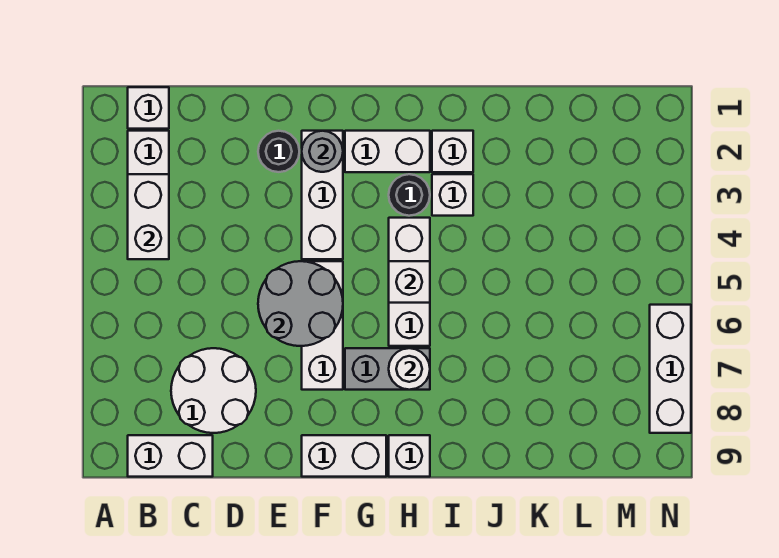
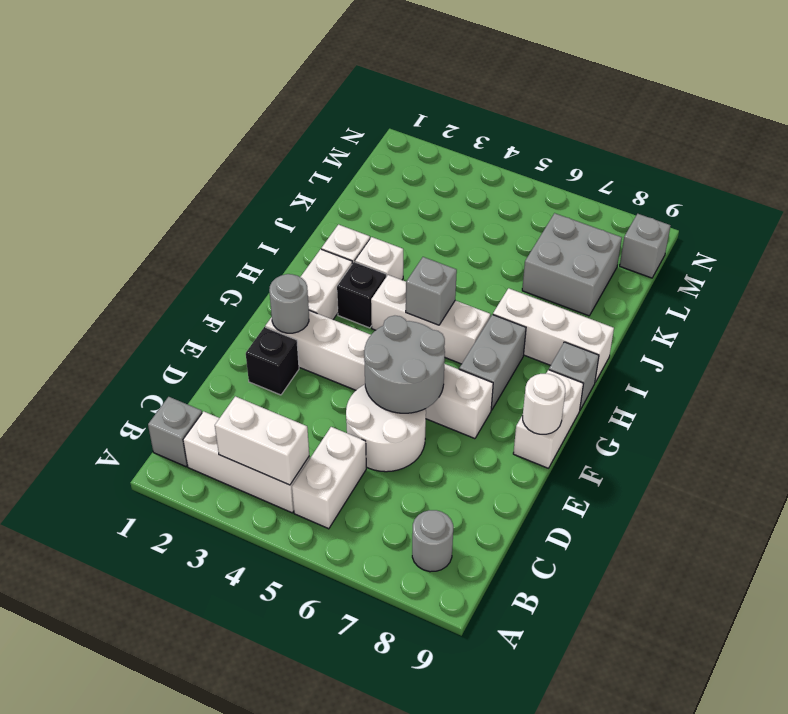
white brick B1 level 1 -> grey brick B1 level 1
none -> grey round brick B8 level 1
white brick B9:C9 level 1 -> white brick B5:C5 level 1
white round brick C7:D8 level 1 -> white round brick D5:E6 level 1
black round brick E2 level 1 -> black brick E2 level 1
black round brick H3 level 1 -> black brick H3 level 1
white brick H5 level 2 -> grey brick H5 level 2
white round brick H7 level 2 -> white round brick F9 level 2
white brick H9 level 1 -> grey brick H9 level 1
none -> grey brick K7:L8 level 1
none -> grey brick M9 level 1
white brick N6:N8 level 1 -> white brick I7:I9 level 1

